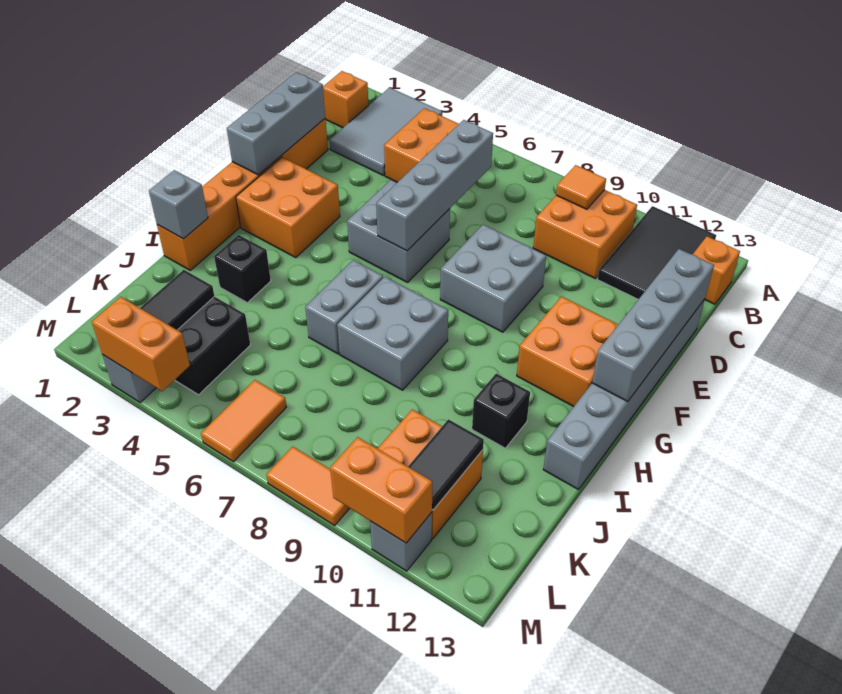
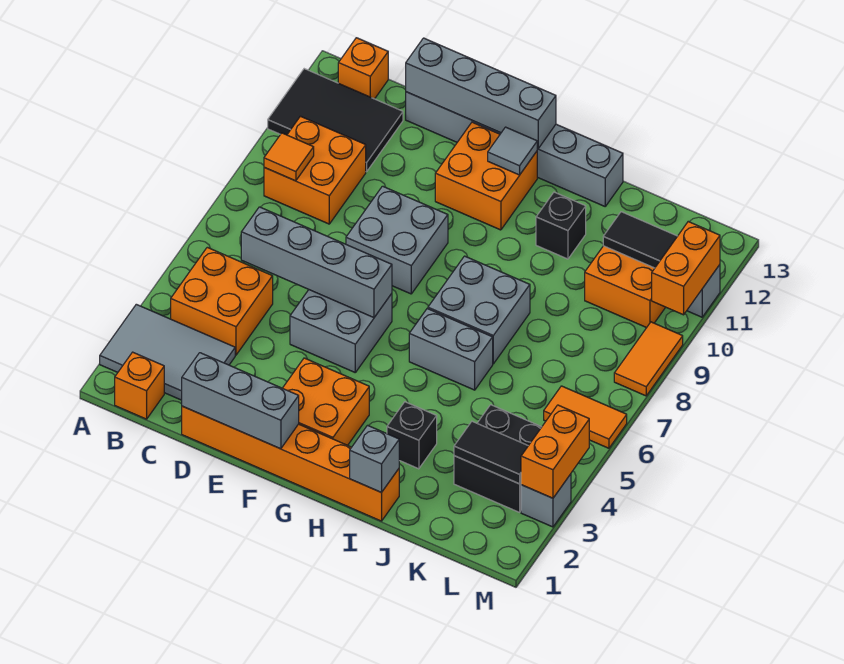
none -> grey tile G12 level 2

